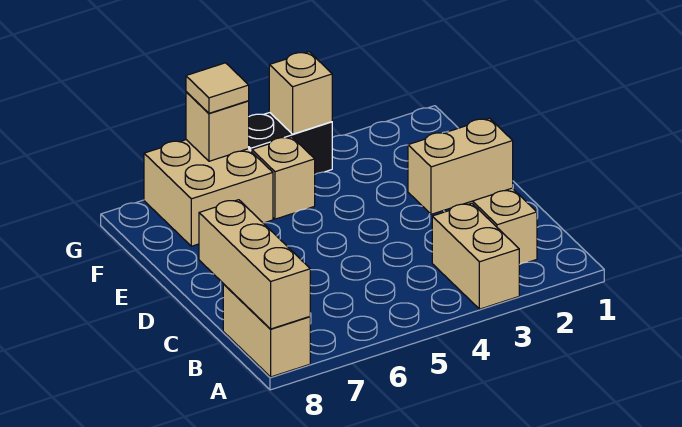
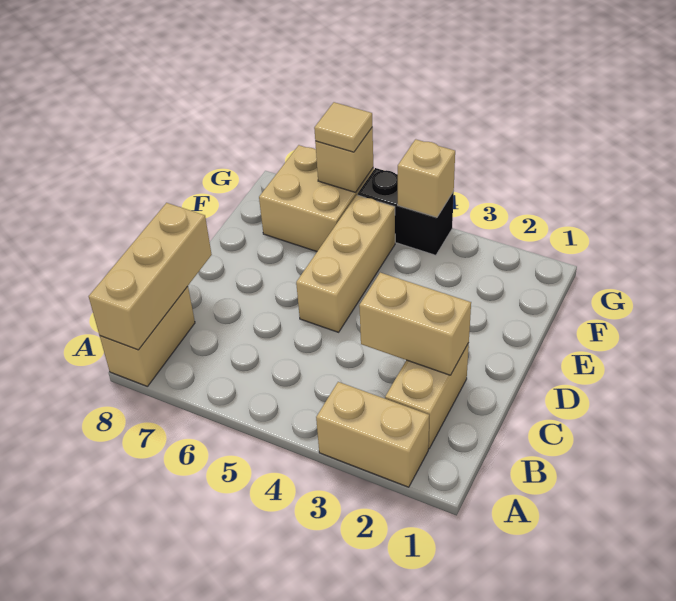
tan brick A3:B3 level 1 -> tan brick A2:A3 level 1
tan brick F5 level 1 -> tan brick D5:F5 level 1

